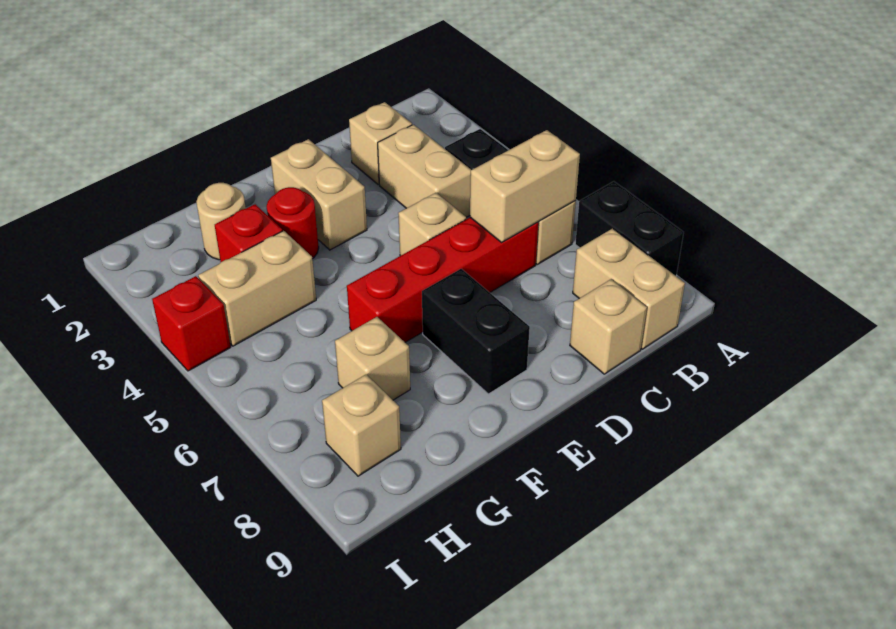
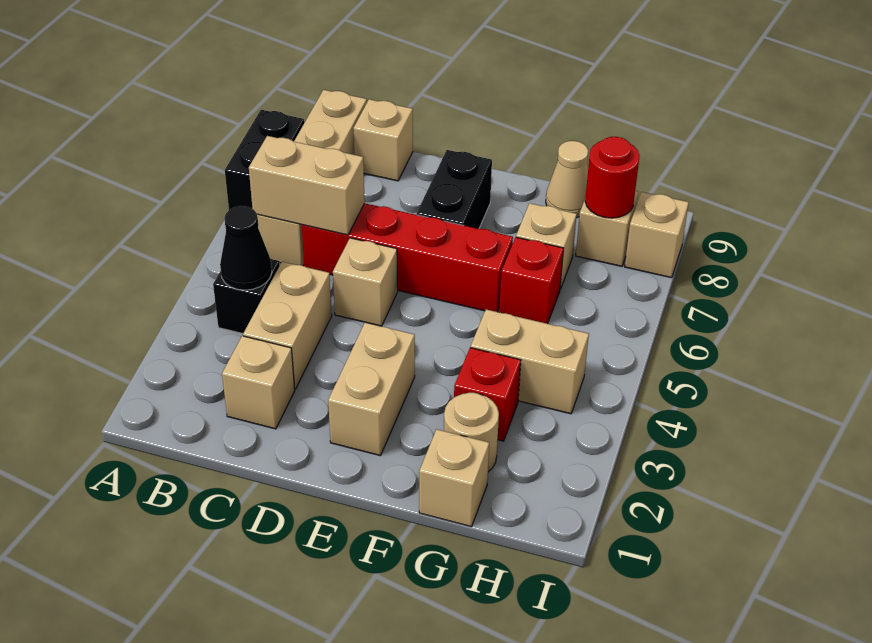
none -> black cone B4 level 2
red round brick F3 level 1 -> red round brick H8 level 2
none -> tan brick G1 level 1
none -> tan cone G9 level 1
red brick I4 level 1 -> red brick G6 level 1
none -> tan brick I8 level 1

